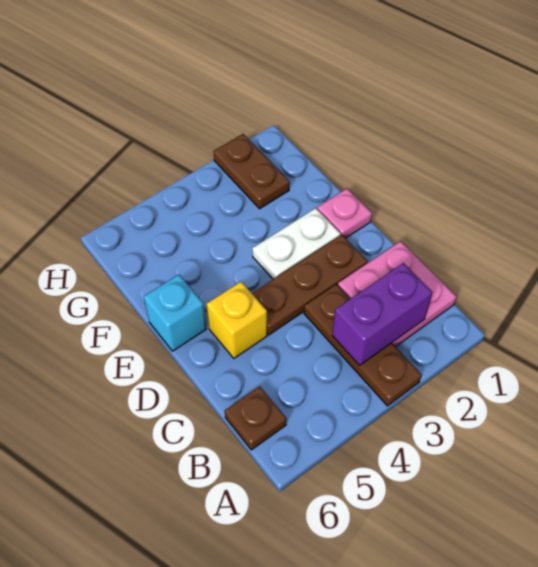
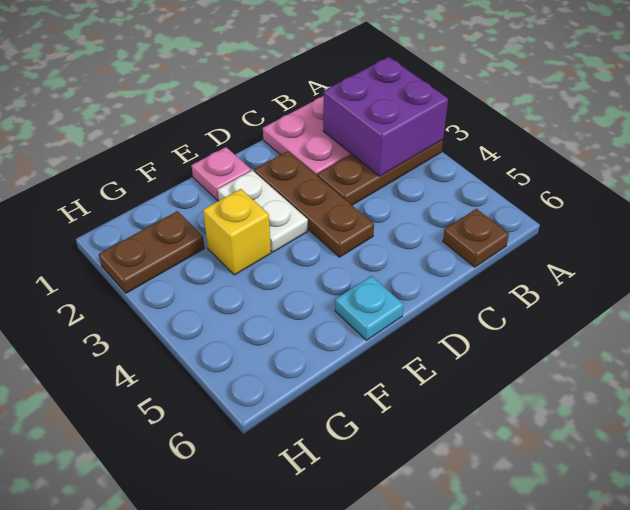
purple brick B2:B3 level 2 -> purple brick A2:B3 level 2
yellow brick D5 level 1 -> yellow brick F3 level 1
cyan brick E6 level 1 -> cyan plate E6 level 1

